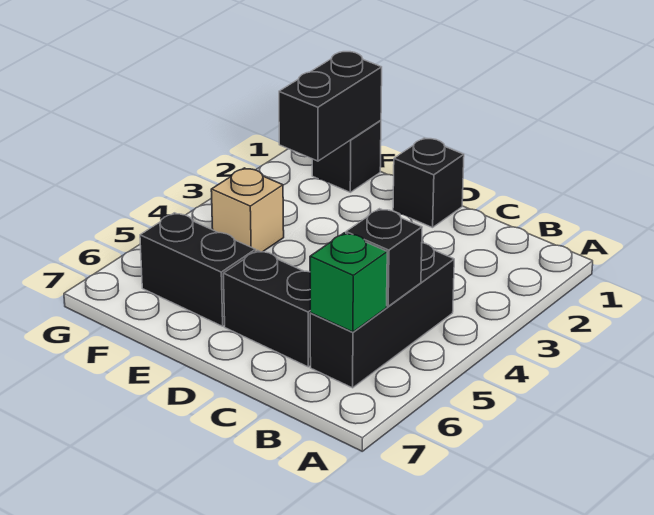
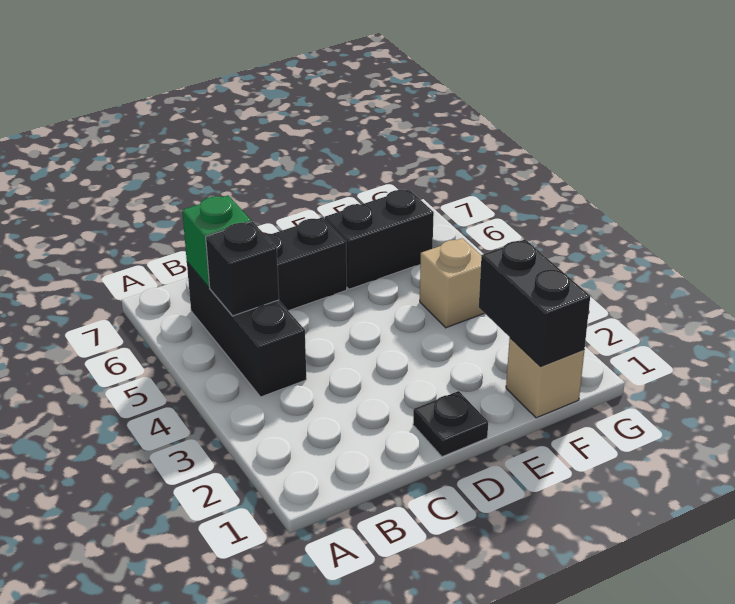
black brick D1 level 1 -> black plate D1 level 1
black brick F1 level 1 -> tan brick F1 level 1

